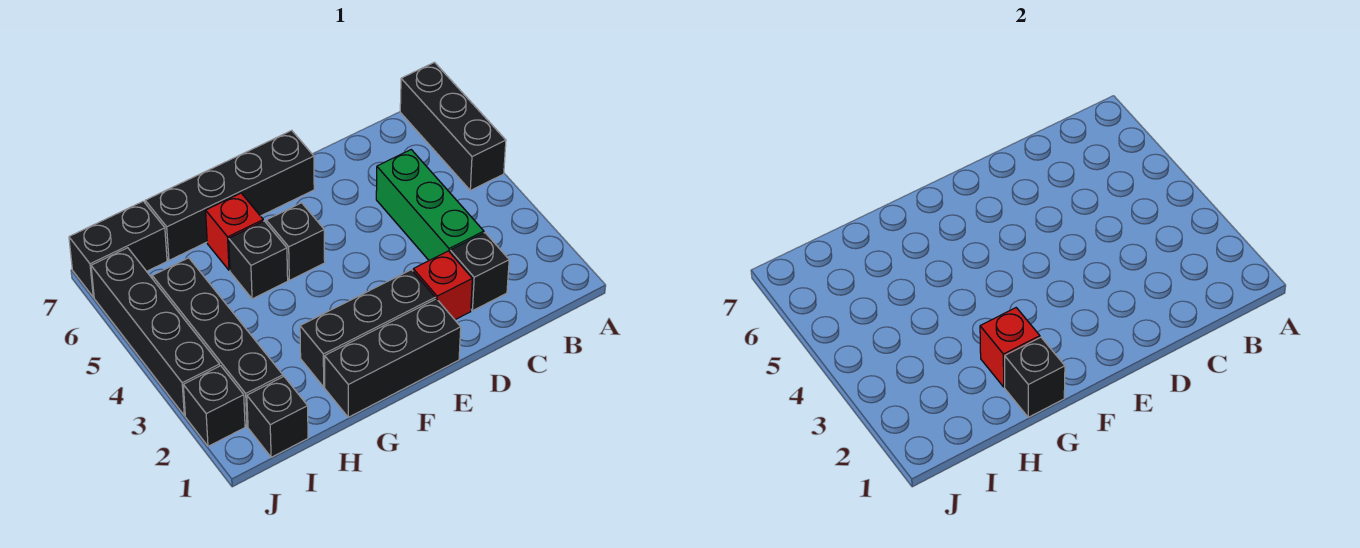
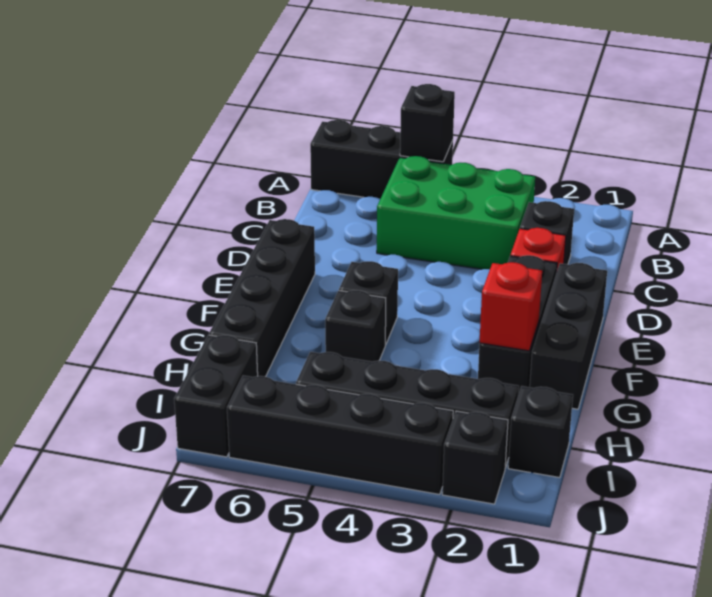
green brick C3:C5 level 1 -> green brick B3:C5 level 1
black brick G1 level 2 -> black brick A5 level 2
red brick G6 level 1 -> none

